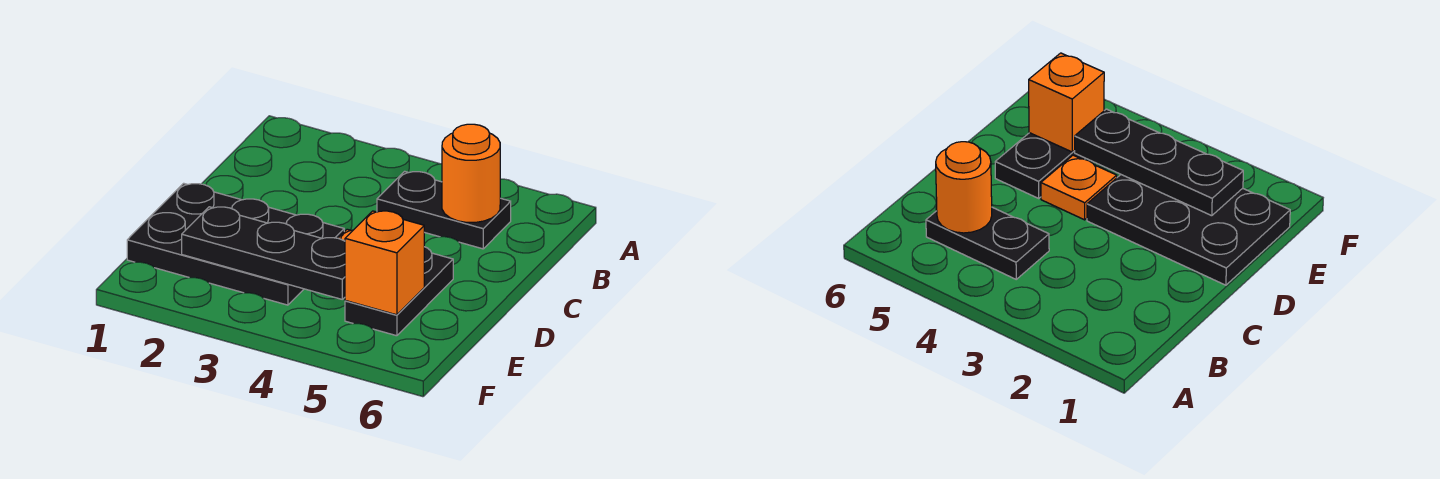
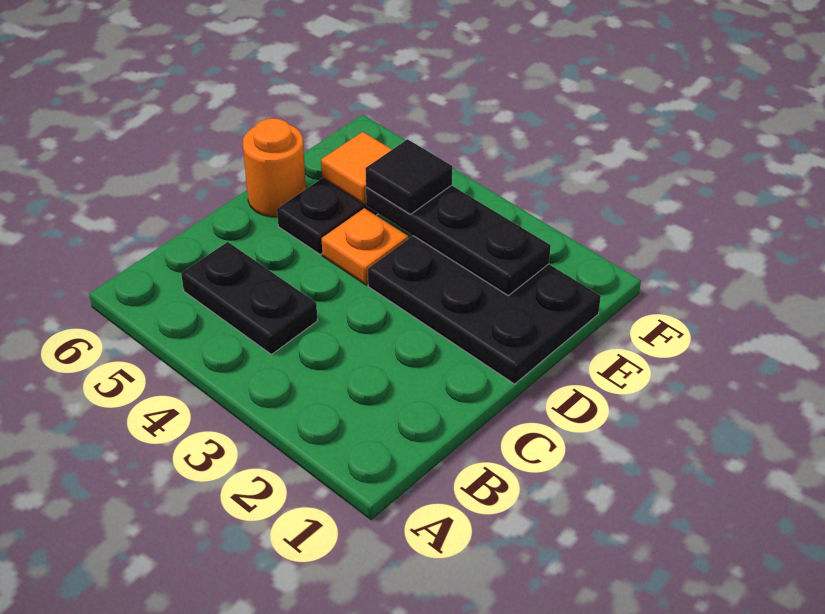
orange round brick B5 level 2 -> orange round brick D6 level 1
none -> black tile E4 level 3
orange brick E5 level 2 -> orange tile E5 level 2

